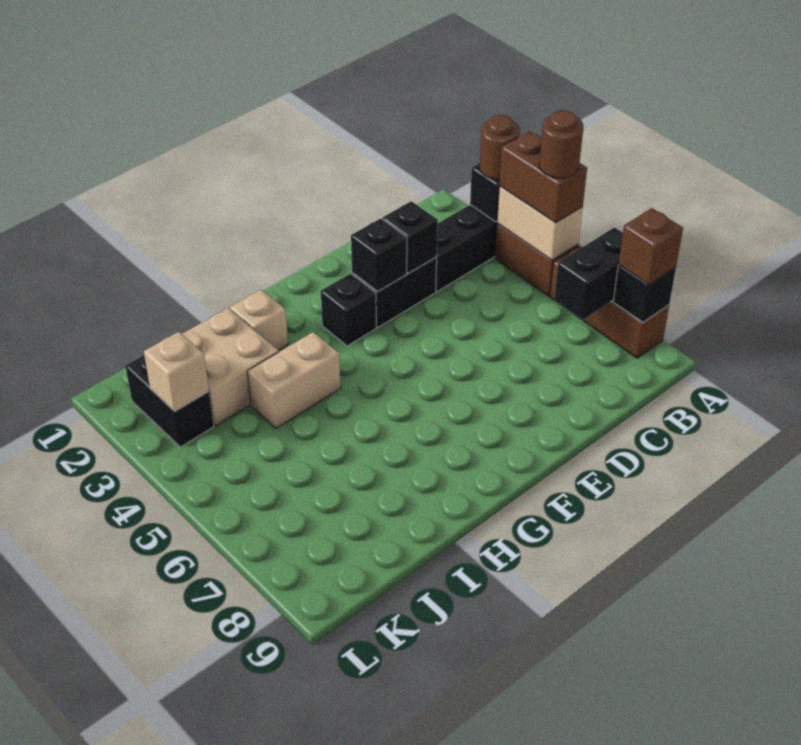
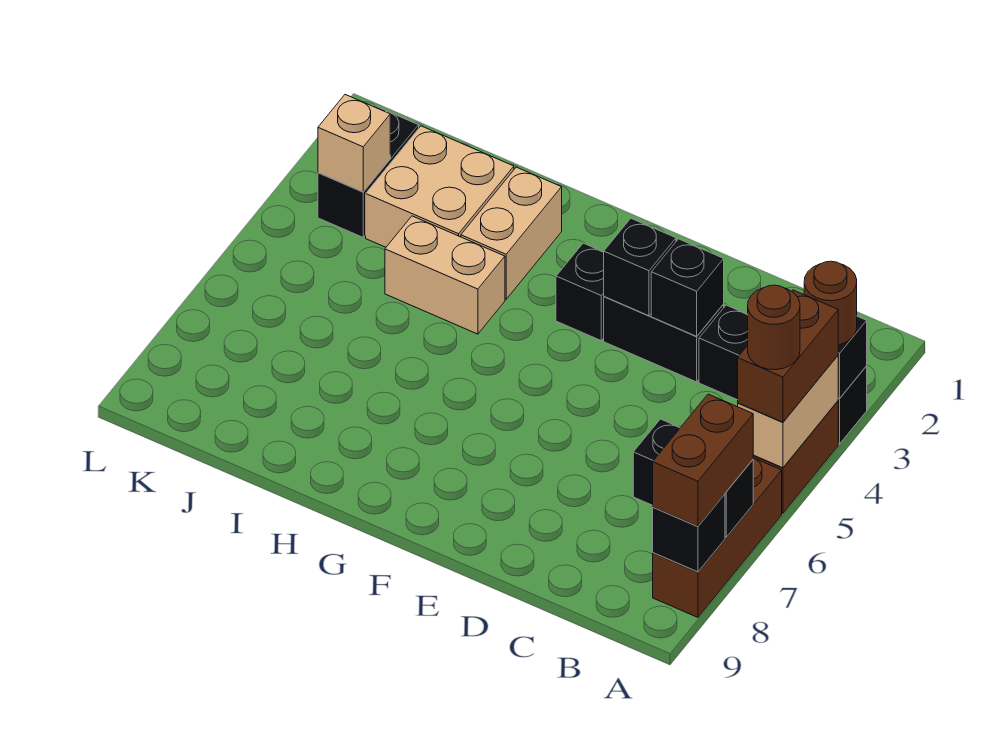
brown brick A8 level 3 -> brown brick A7:A8 level 3
tan brick H2 level 1 -> tan brick H2:H3 level 1

